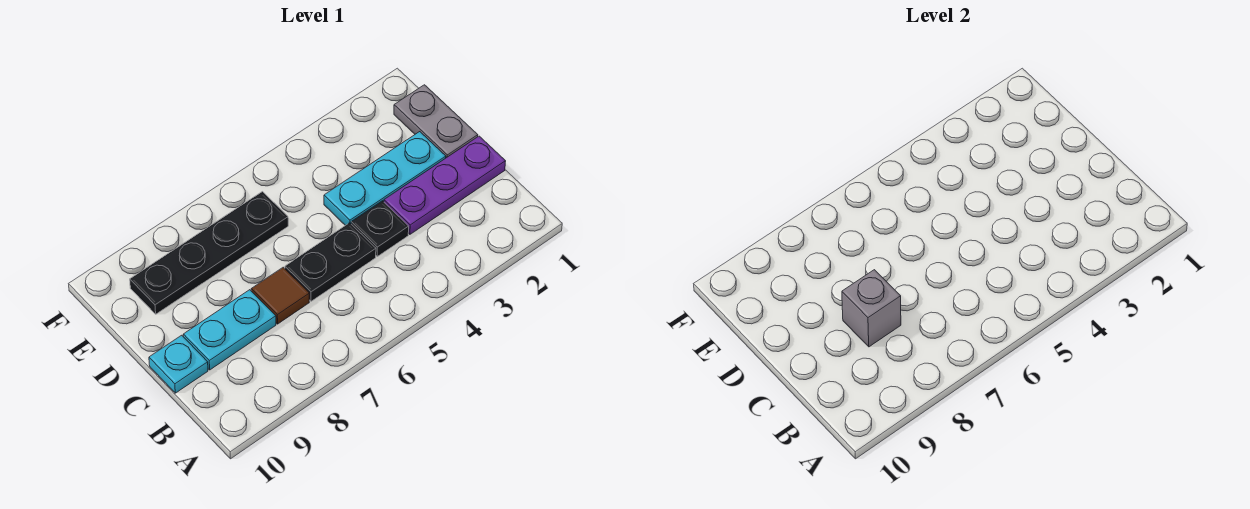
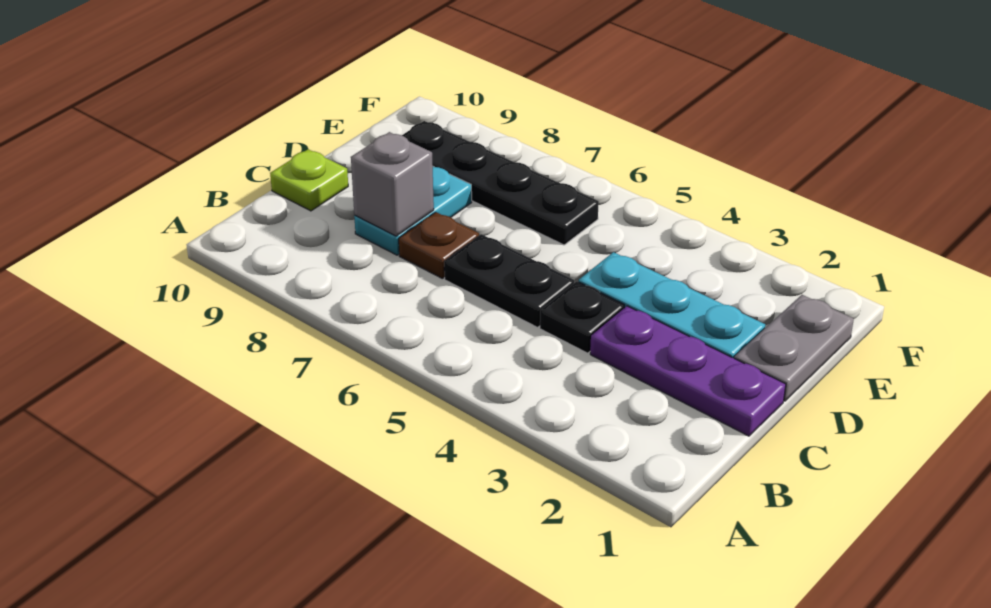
brown tile C7 level 1 -> brown plate C7 level 1
cyan plate C8:C9 level 1 -> cyan plate C8:D8 level 1
cyan plate C10 level 1 -> lime plate C10 level 1

